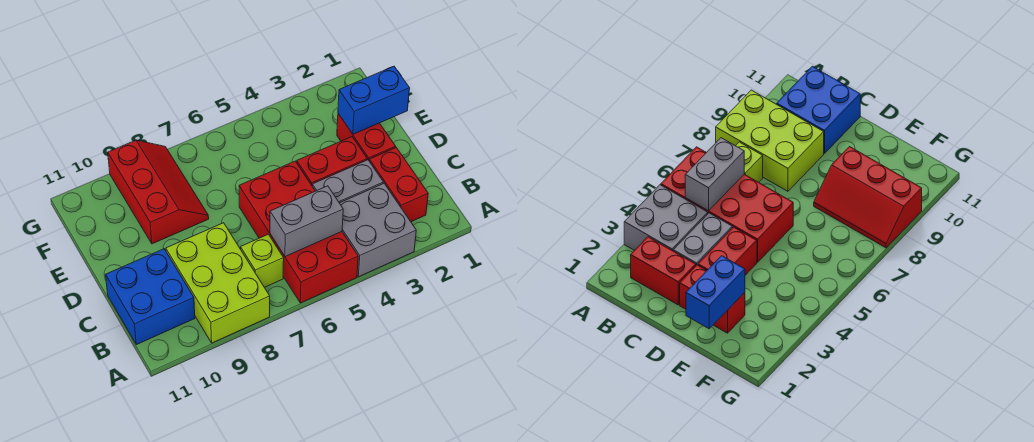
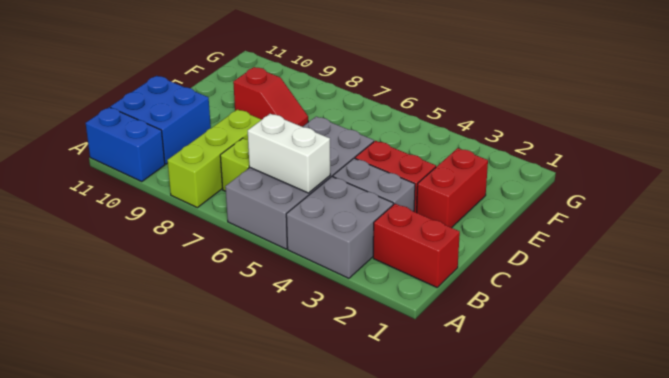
red brick A5:D6 level 1 -> grey brick A5:D6 level 1
lime brick A8:C9 level 1 -> lime brick A8:C8 level 1
red brick B2:C2 level 1 -> red brick B1:B2 level 1
grey brick B5:B6 level 2 -> white brick B5:B6 level 2
blue brick E1:E2 level 2 -> blue brick A10:A11 level 1
red slope E8:G9 level 1 top 9 -> red slope E8:E9 level 1 top 9

